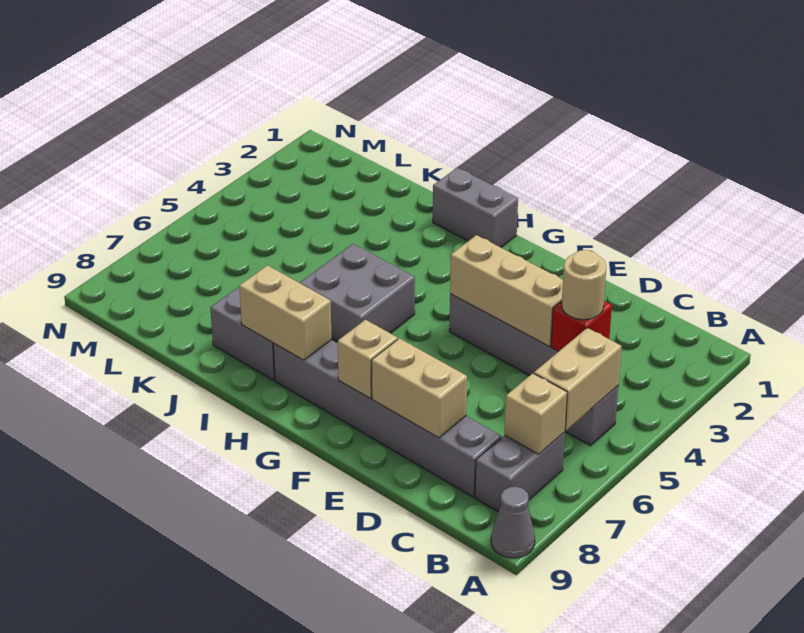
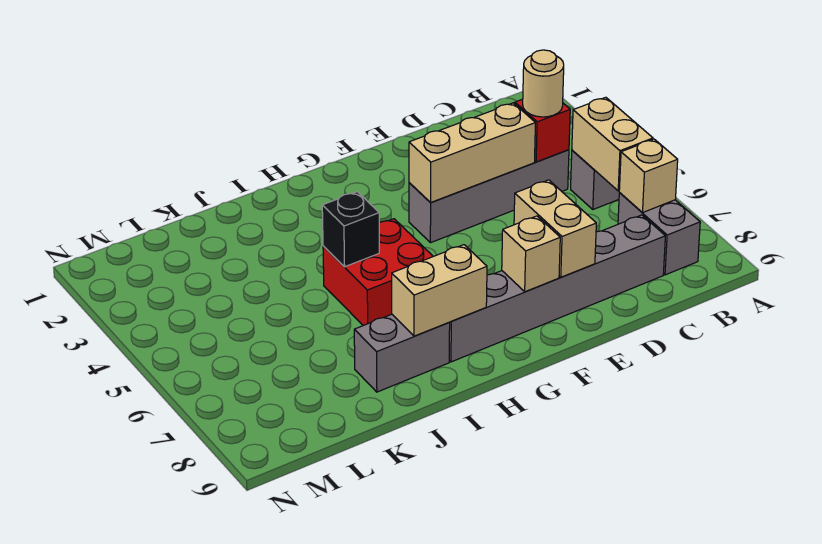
grey cone A9 level 1 -> none
tan brick D8:E8 level 2 -> tan brick E7:E8 level 2
grey brick H1:I1 level 1 -> none
grey brick H5:I6 level 1 -> red brick H5:I6 level 1
none -> black brick I5 level 2

